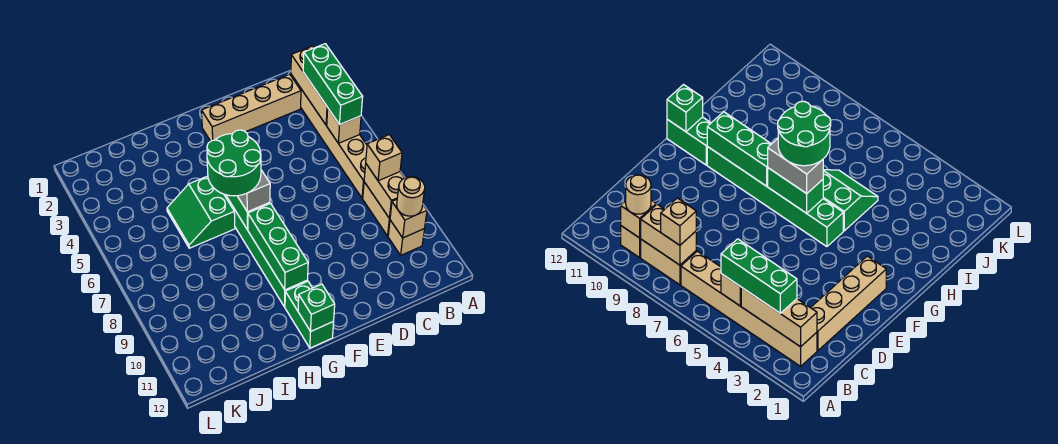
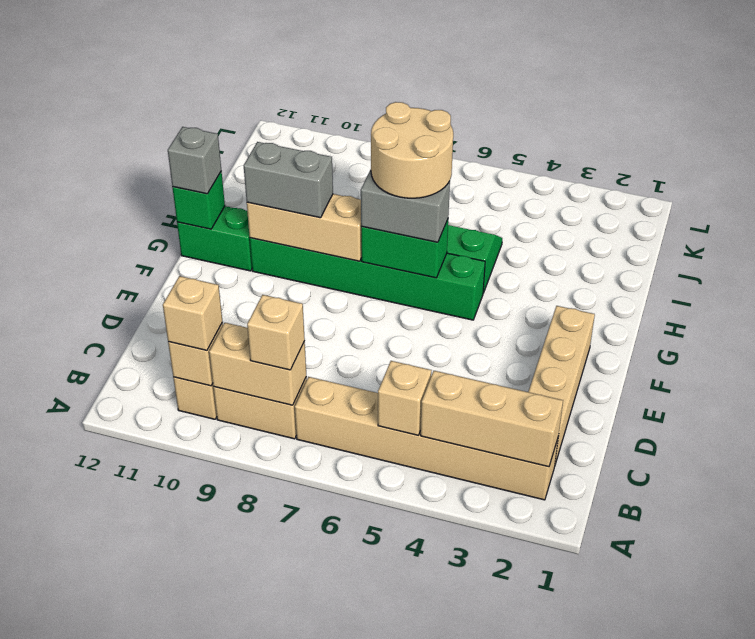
green brick B3:B5 level 3 -> none
tan round brick B10 level 3 -> tan brick B10 level 3
green round brick G6:H7 level 4 -> tan round brick G6:H7 level 4
green brick G8:G10 level 2 -> tan brick G8:G10 level 2
none -> grey brick G9:G10 level 3
none -> grey brick G12 level 3

